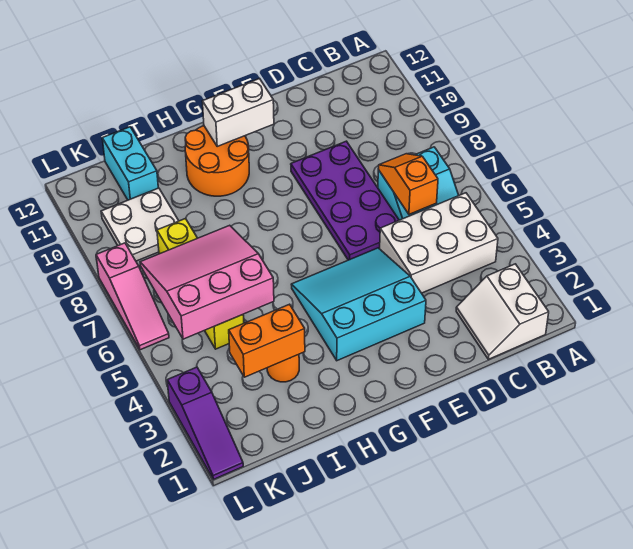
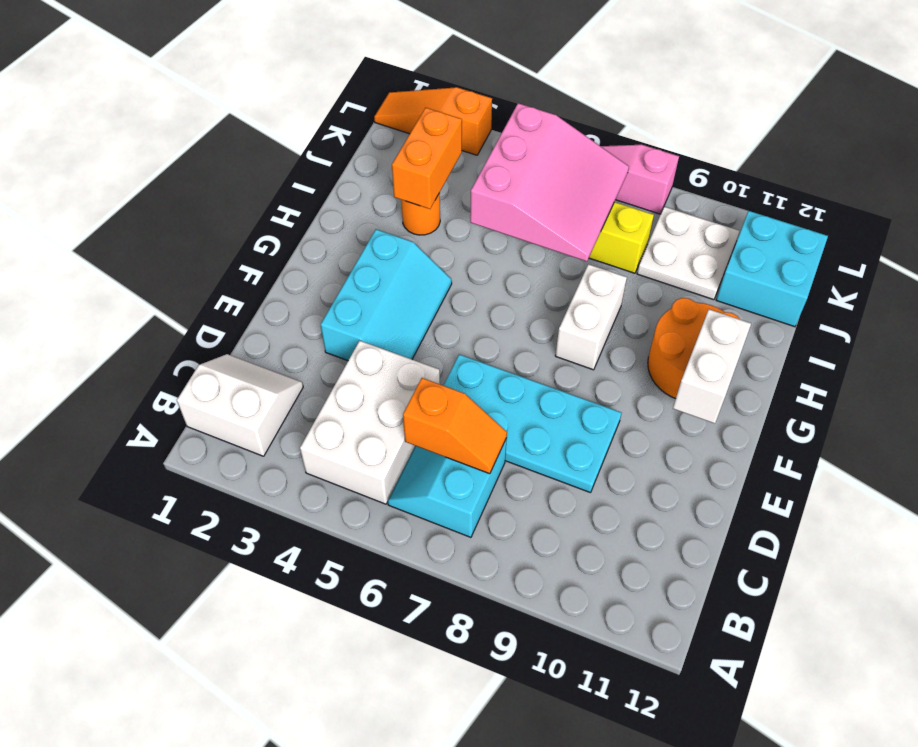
purple plate D6:E9 level 1 -> cyan plate D6:E9 level 1
cyan slope E3:G5 level 1 top 3 -> cyan slope E3:G4 level 1 top 3
none -> white brick G8:H8 level 1
cyan brick J11:J12 level 1 -> cyan brick J11:K12 level 1
purple slope L1:L3 level 1 top 3 -> orange slope L1:L3 level 1 top 3

